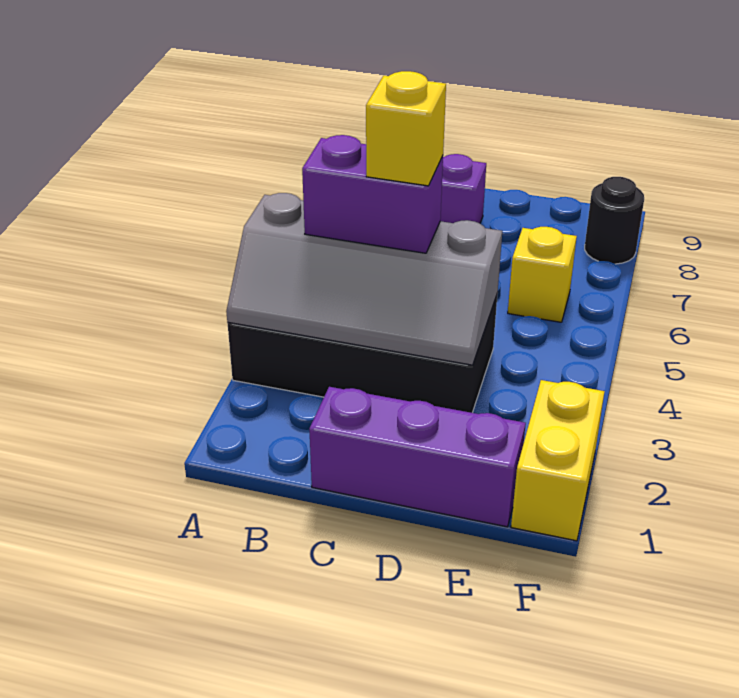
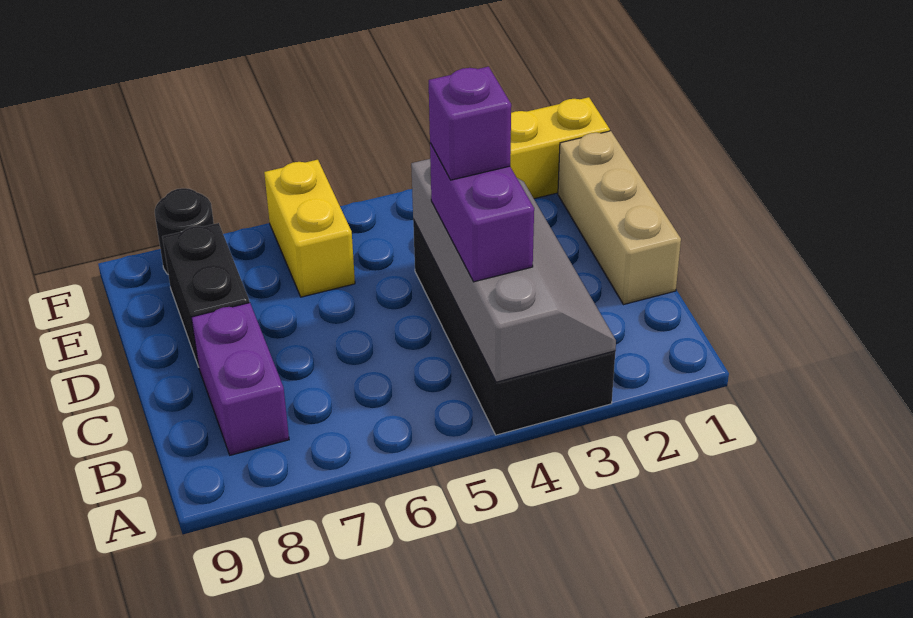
purple brick C1:E1 level 1 -> tan brick C1:E1 level 1
yellow brick C4 level 4 -> purple brick C4 level 4
none -> black brick D8:E8 level 1
yellow brick E6 level 1 -> yellow brick E6:F6 level 1

